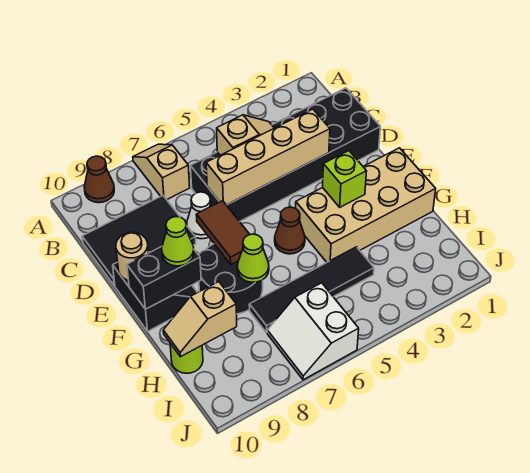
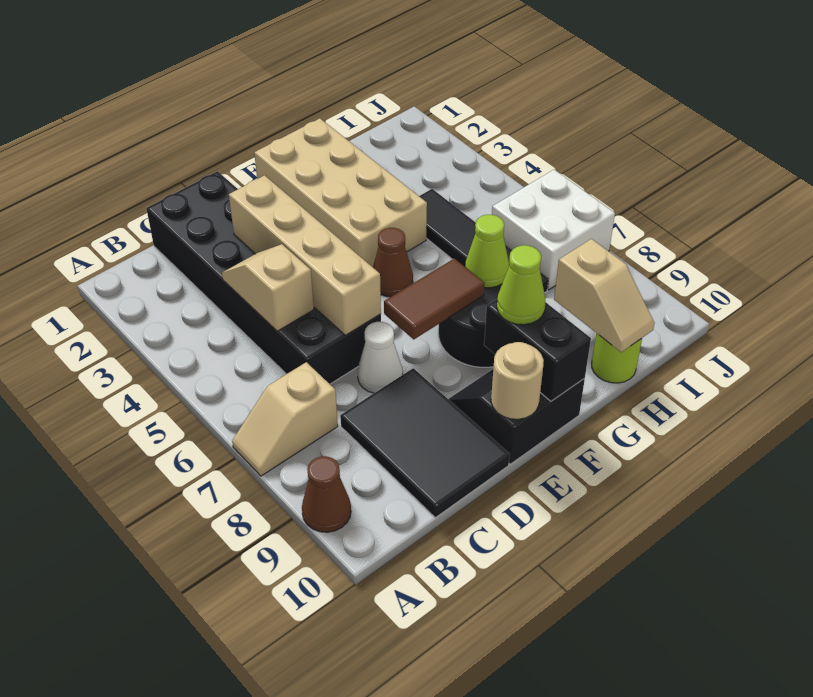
lime brick F3 level 2 -> none
white slope I6:J7 level 1 top 6 -> white brick I6:J7 level 1

